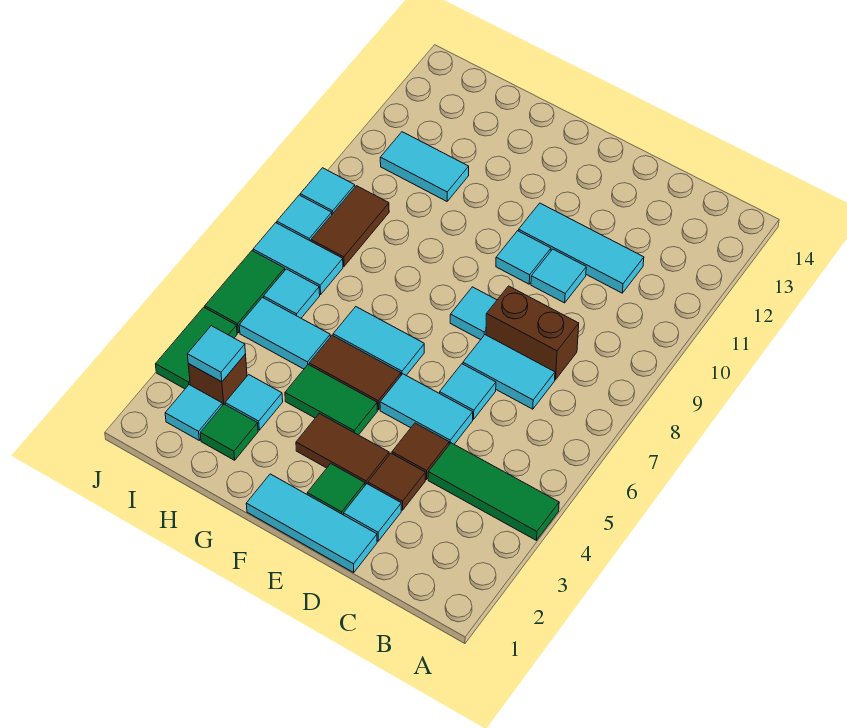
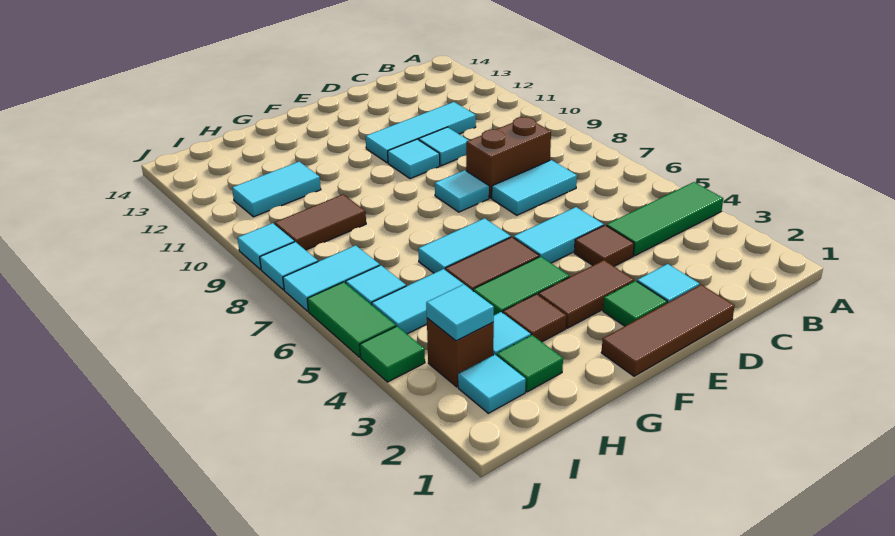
cyan tile D1:F1 level 1 -> brown tile D1:F1 level 1
brown tile D3 level 1 -> brown tile G3 level 1
cyan tile D6 level 1 -> none
brown tile I8:I9 level 1 -> brown tile H9:I9 level 1
green tile J3:J4 level 1 -> green tile J4 level 1

